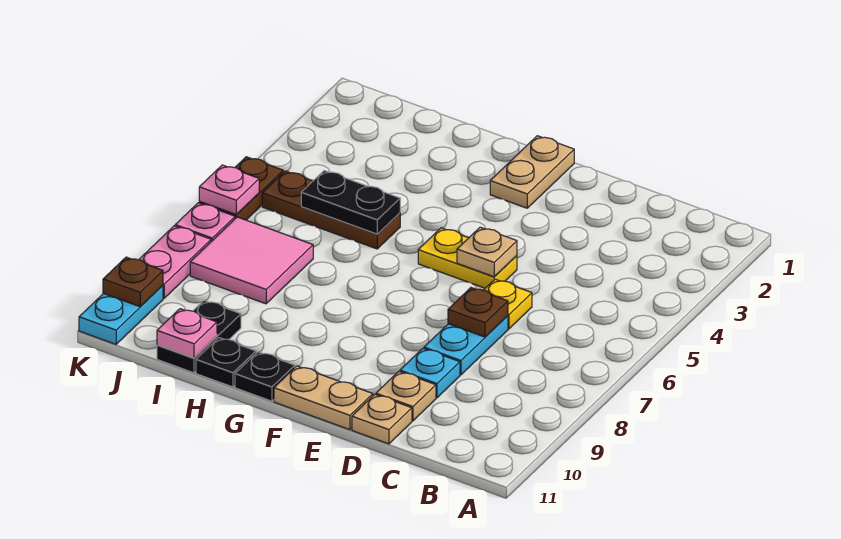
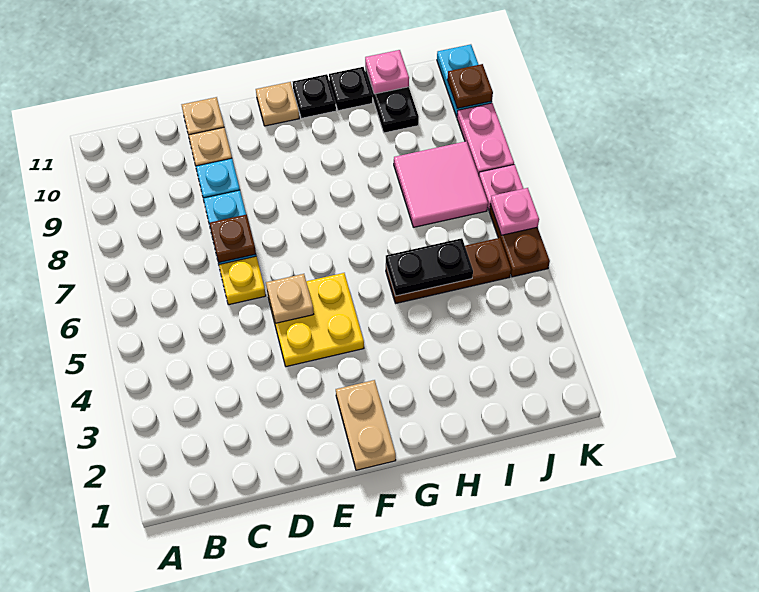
yellow plate E5:F5 level 1 -> yellow plate E4:F5 level 1
tan plate E11:F11 level 1 -> tan plate F11 level 1

